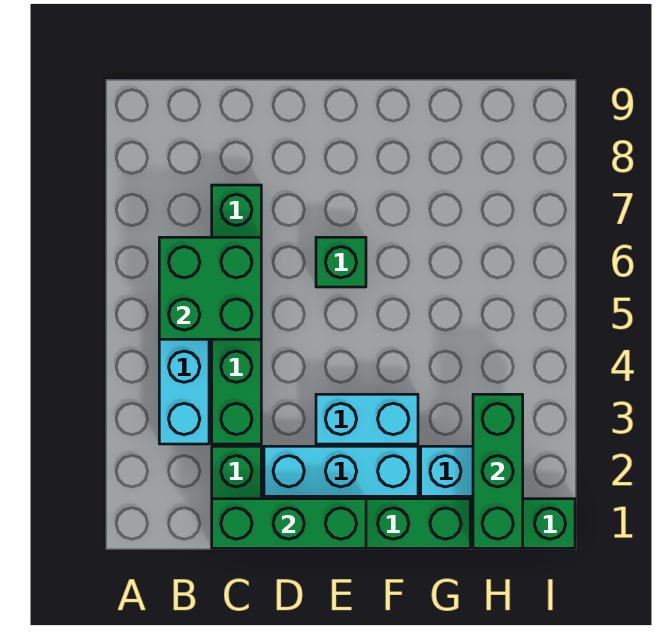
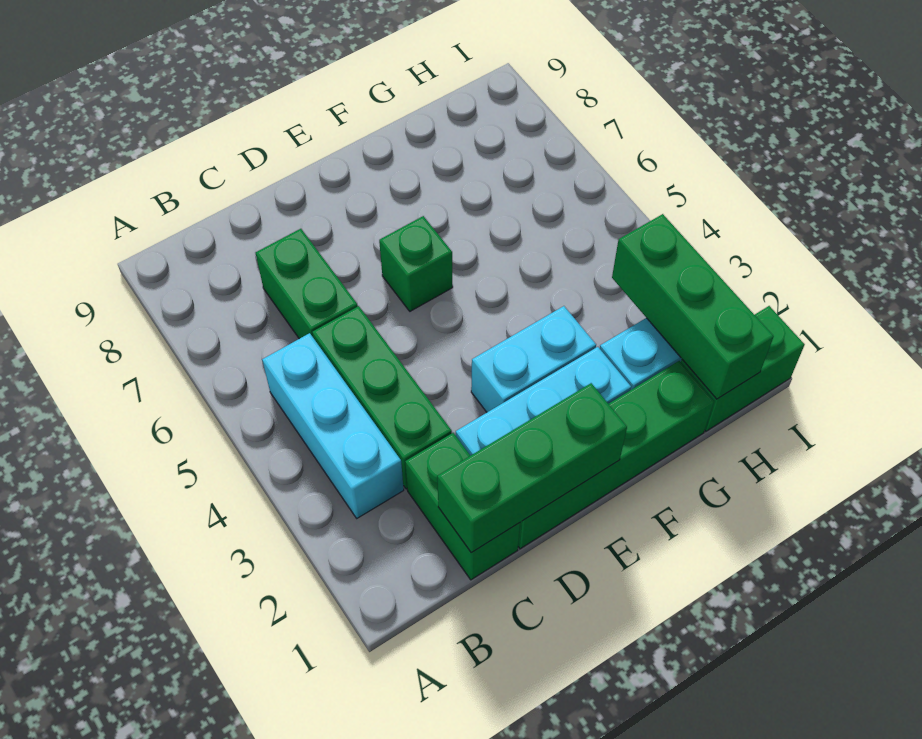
green brick B5:C6 level 2 -> none

